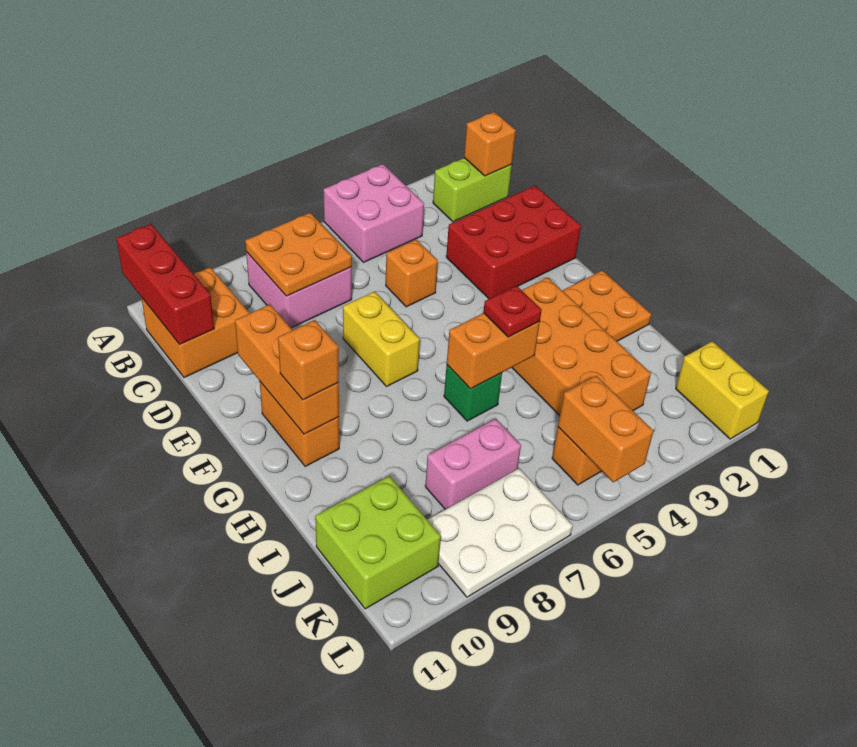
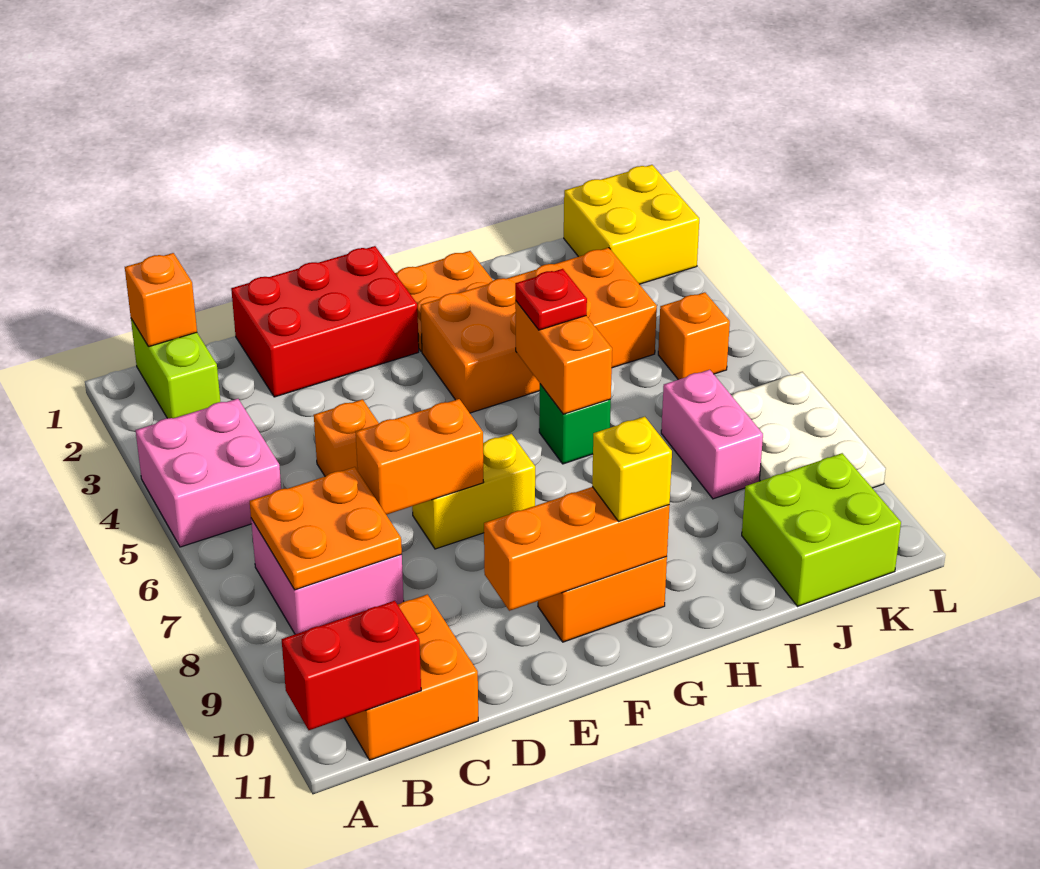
red brick A11:C11 level 2 -> red brick A11:B11 level 2
red brick D1:E3 level 1 -> red brick D1:F2 level 1
orange brick G10 level 3 -> yellow brick G10 level 3
yellow brick K1:L1 level 1 -> yellow brick K1:L2 level 1
orange brick K5:L5 level 2 -> orange brick D7:E7 level 2

